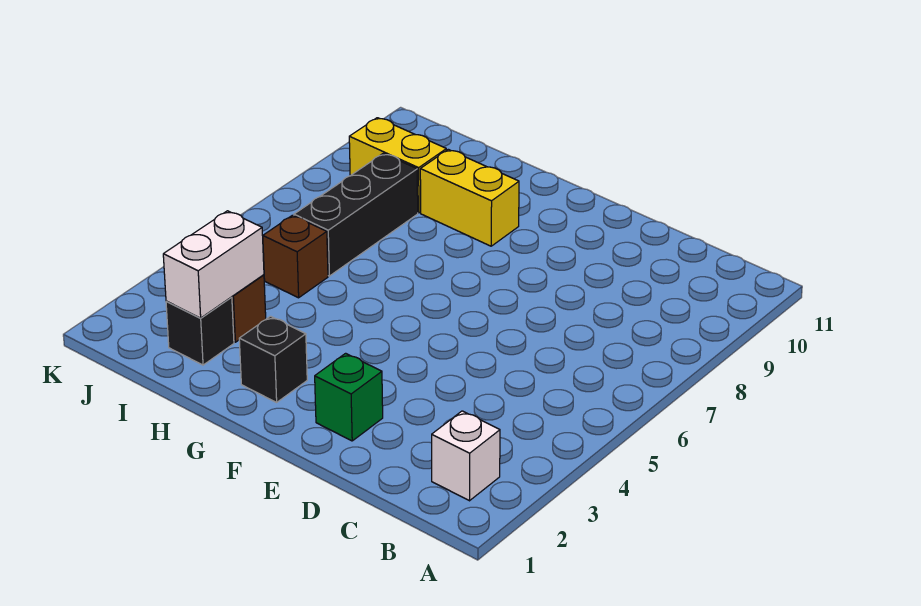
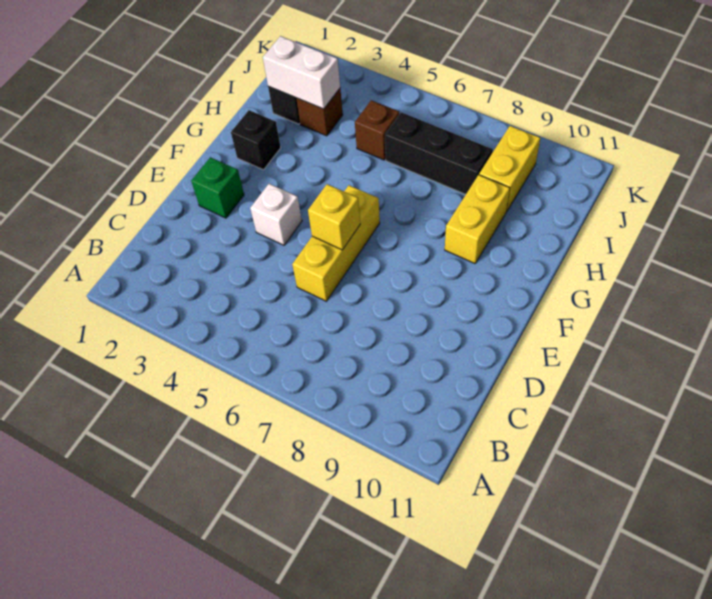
white brick B2 level 1 -> white brick E4 level 1
none -> yellow brick D6:F6 level 1
none -> yellow brick E6 level 2

